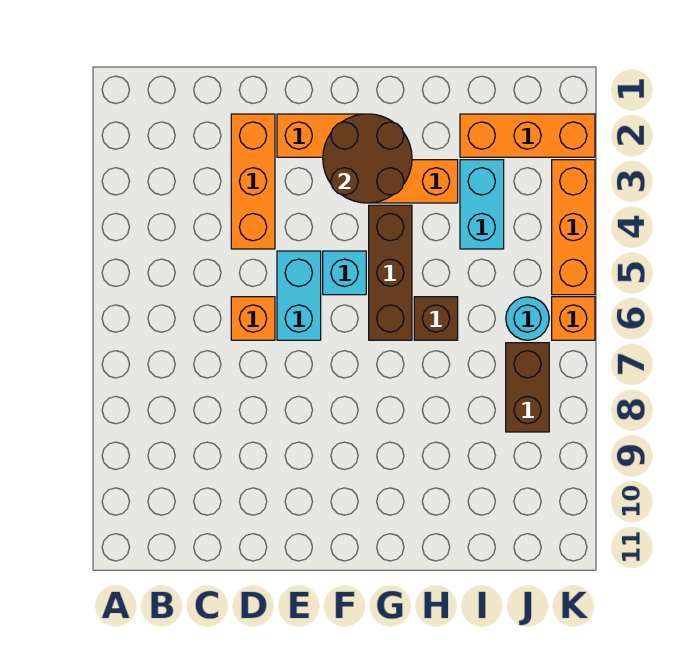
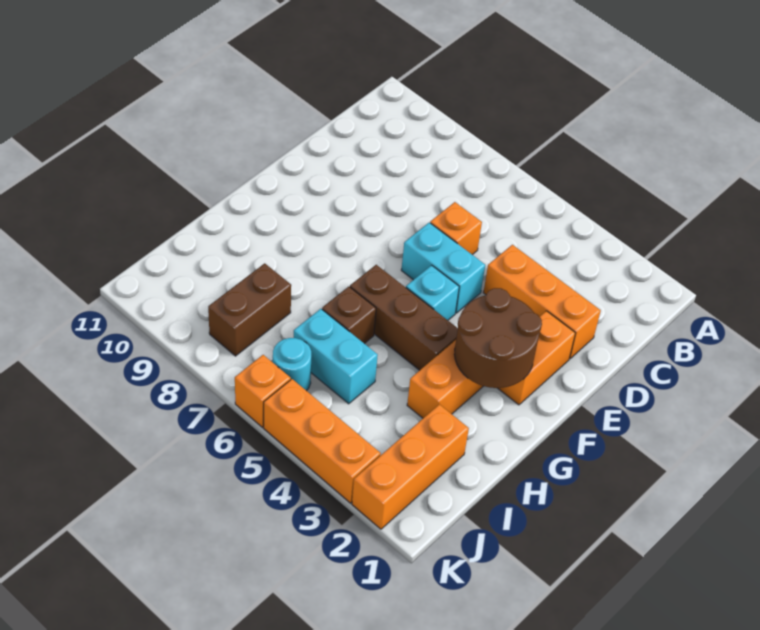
cyan brick I3:I4 level 1 -> cyan brick I5:I6 level 1
brown brick J7:J8 level 1 -> brown brick I8:J8 level 1

